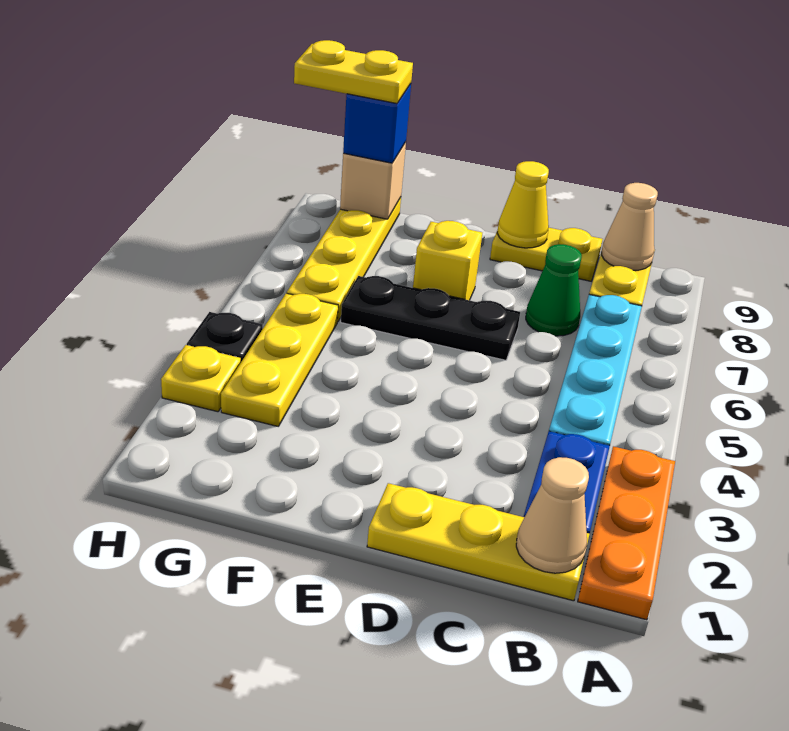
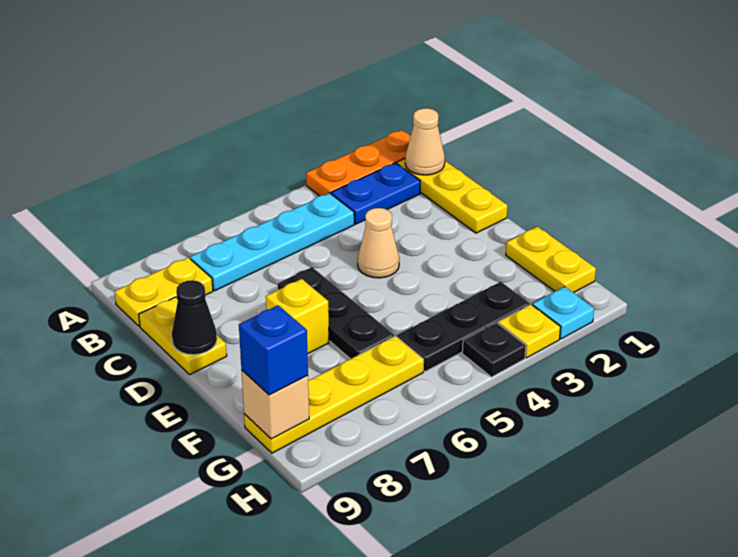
tan cone B9 level 2 -> tan cone D4 level 1
green cone C7 level 1 -> none
yellow cone D9 level 2 -> black cone D9 level 2
yellow plate G3:G5 level 1 -> black plate G3:G5 level 1
yellow plate G9:H9 level 4 -> yellow plate F1:G1 level 1
none -> cyan plate H2 level 1

